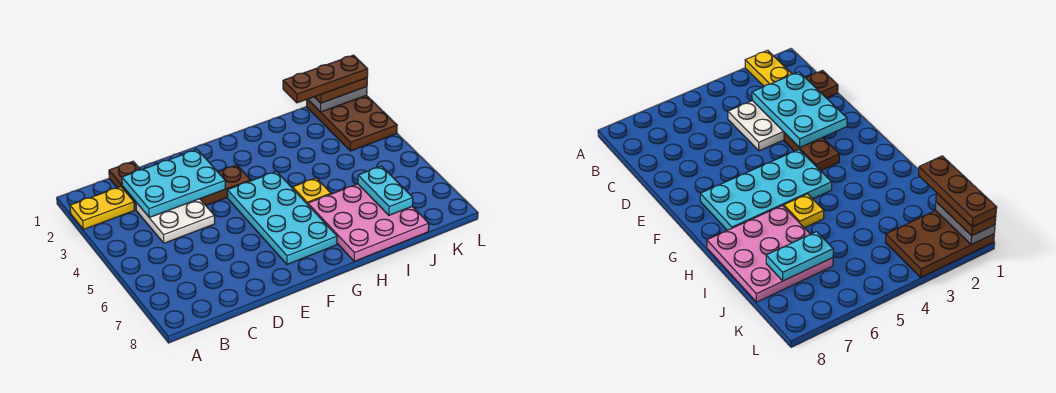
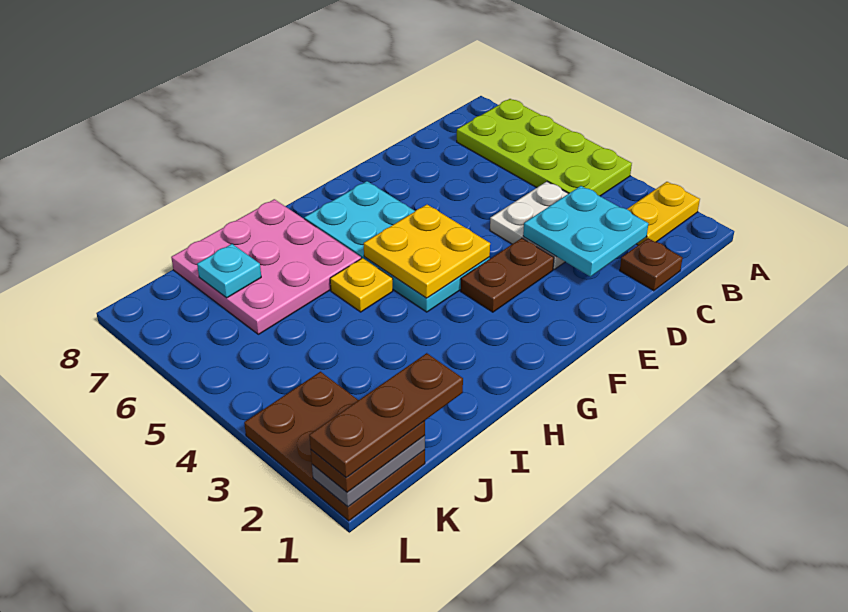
none -> lime plate A4:B7 level 1
cyan plate C2:E3 level 2 -> cyan plate C2:D3 level 2
none -> yellow plate F4:G5 level 2
cyan plate J6:J7 level 2 -> cyan plate J7 level 2

